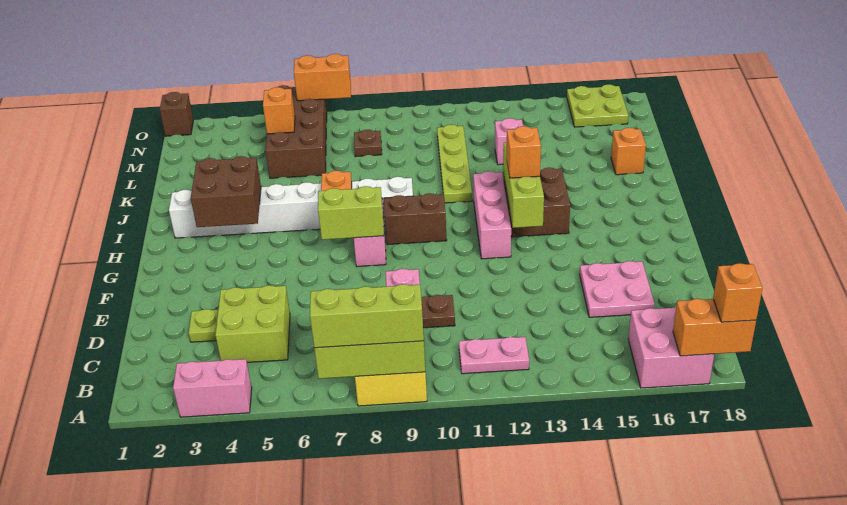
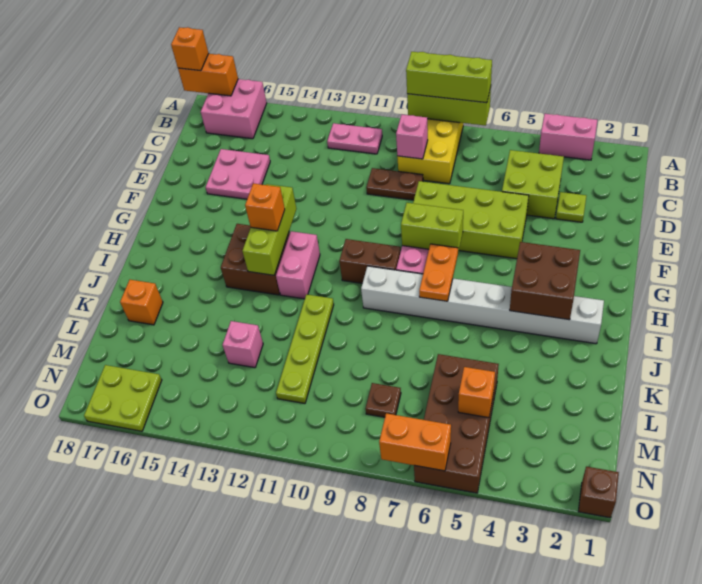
none -> lime brick E5:F8 level 1
pink brick G12:I12 level 1 -> pink brick H12:I12 level 1

